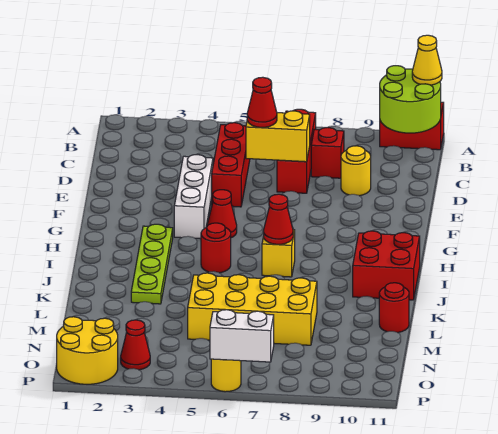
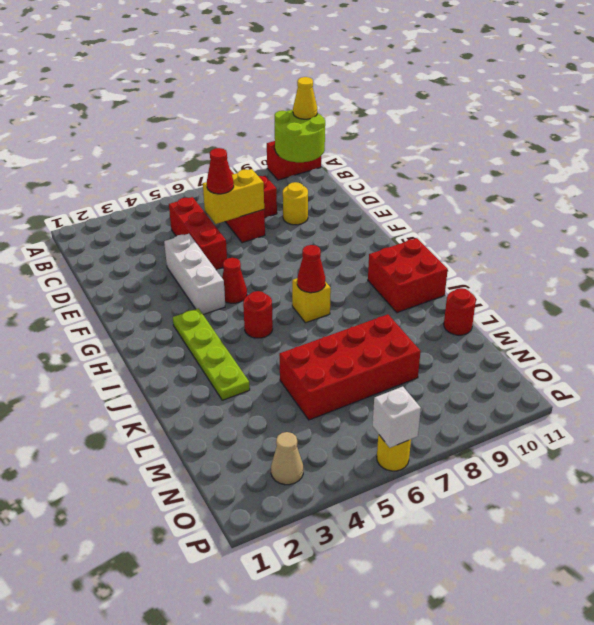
yellow brick L5:M8 level 1 -> red brick L5:M8 level 1
yellow round brick O1:P2 level 1 -> none
red cone O3 level 1 -> tan cone O3 level 1
white brick P6:P7 level 2 -> white brick P6 level 2

